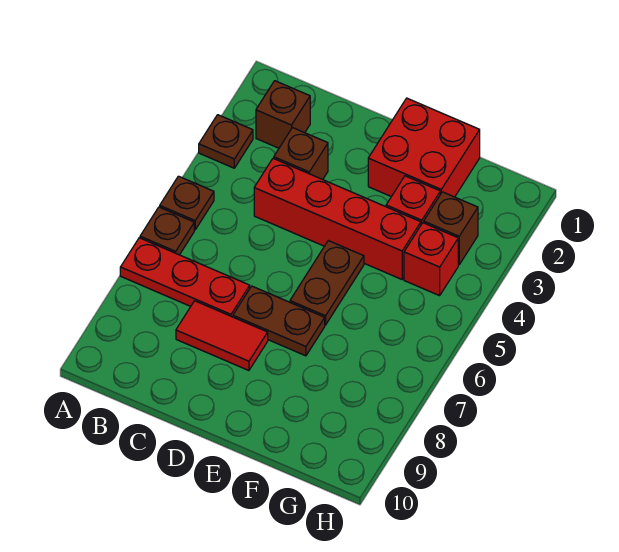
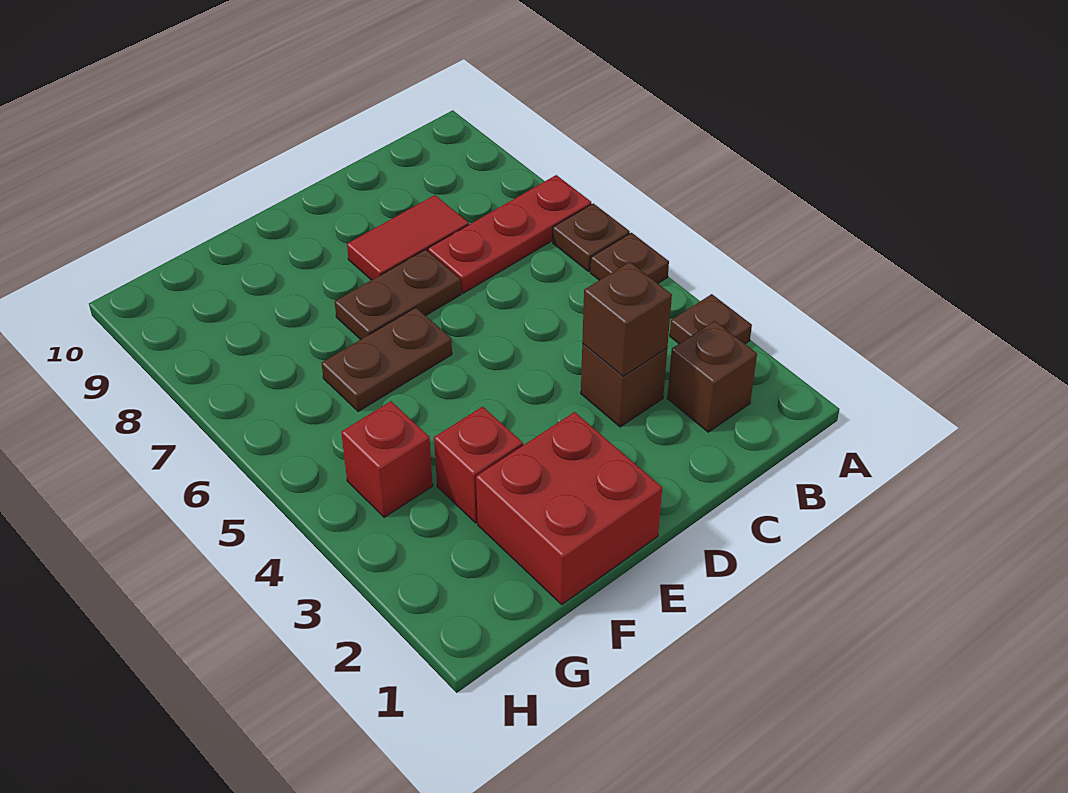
red brick C4:F4 level 1 -> none
brown plate E5:E6 level 1 -> brown plate E6:F6 level 1
brown brick G3 level 1 -> brown brick C3 level 2

